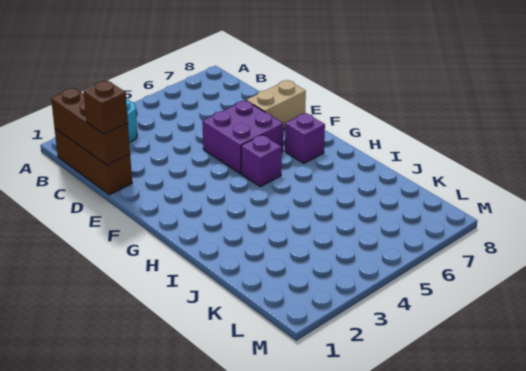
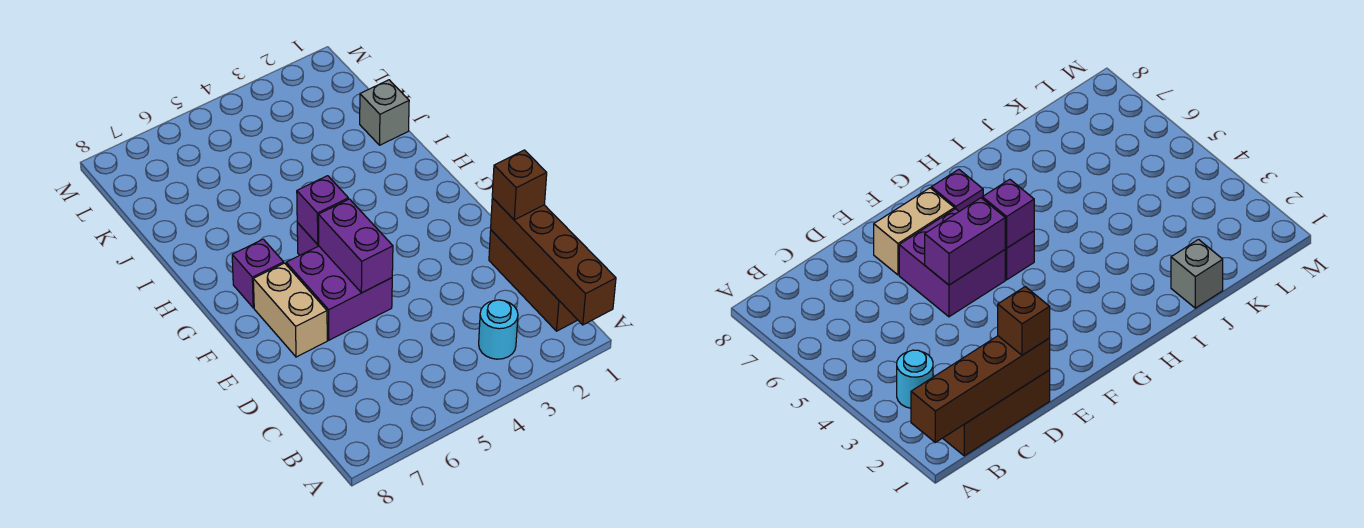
brown brick B1:D1 level 2 -> brown brick A1:D1 level 2
none -> purple brick E5:F5 level 2
tan brick E7:E8 level 1 -> tan brick E7:F7 level 1
none -> purple brick G5 level 2
none -> grey brick J1 level 1

